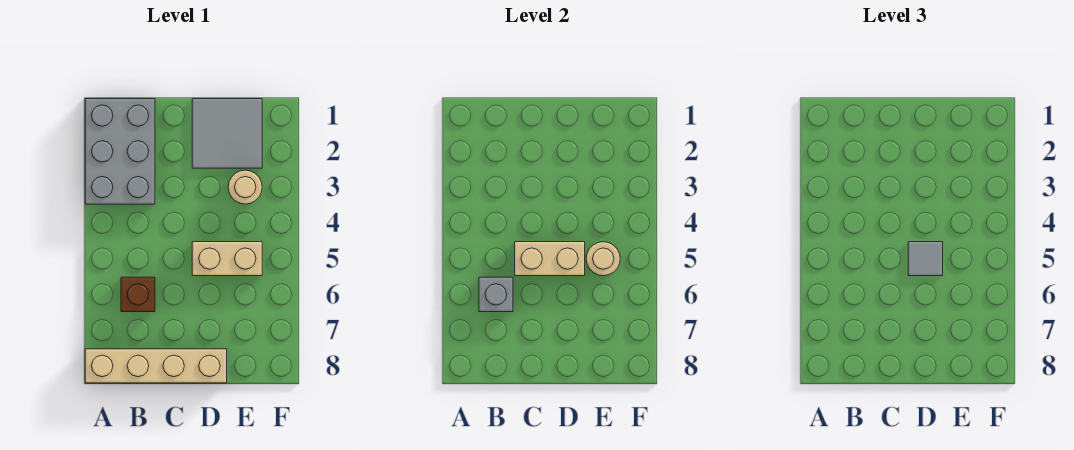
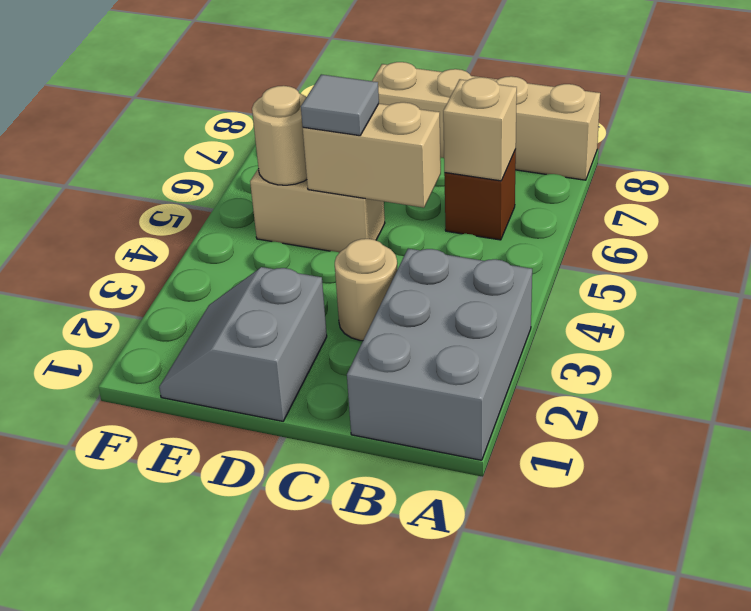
grey brick B6 level 2 -> tan brick B6 level 2
grey tile D1:E2 level 1 -> grey slope D1:E2 level 1 top D
tan round brick E3 level 1 -> tan round brick C3 level 1

